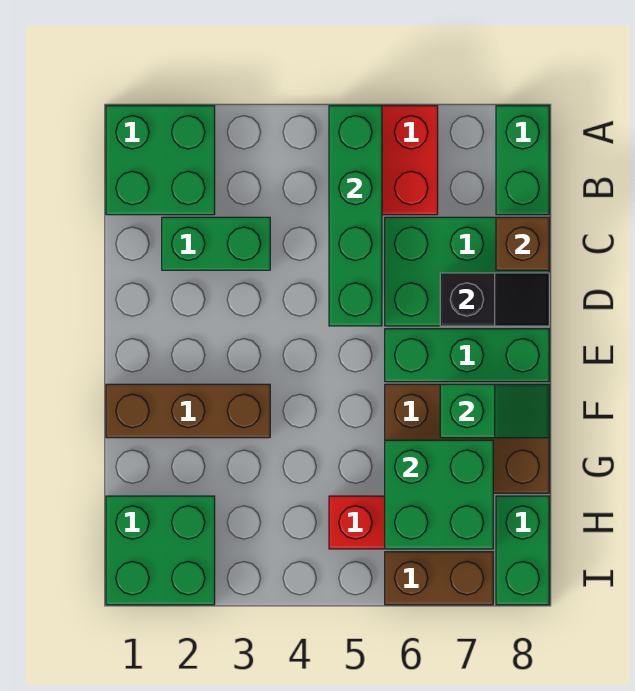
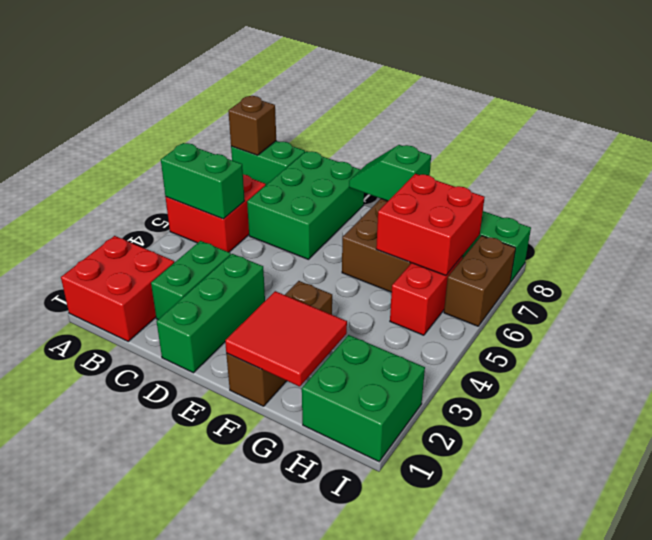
green brick A1:B2 level 1 -> red brick A1:B2 level 1
green brick A5:D5 level 2 -> green brick A5:B5 level 2
brown brick C8 level 2 -> brown brick A8 level 2
black slope D7:D8 level 2 top 7 -> none
green brick E6:E8 level 1 -> green brick D1:D3 level 1
none -> red tile F1:G2 level 2
green slope F7:F8 level 2 top 7 -> green slope E8:F8 level 2 top F
green brick G6:H7 level 2 -> red brick G6:H7 level 2

